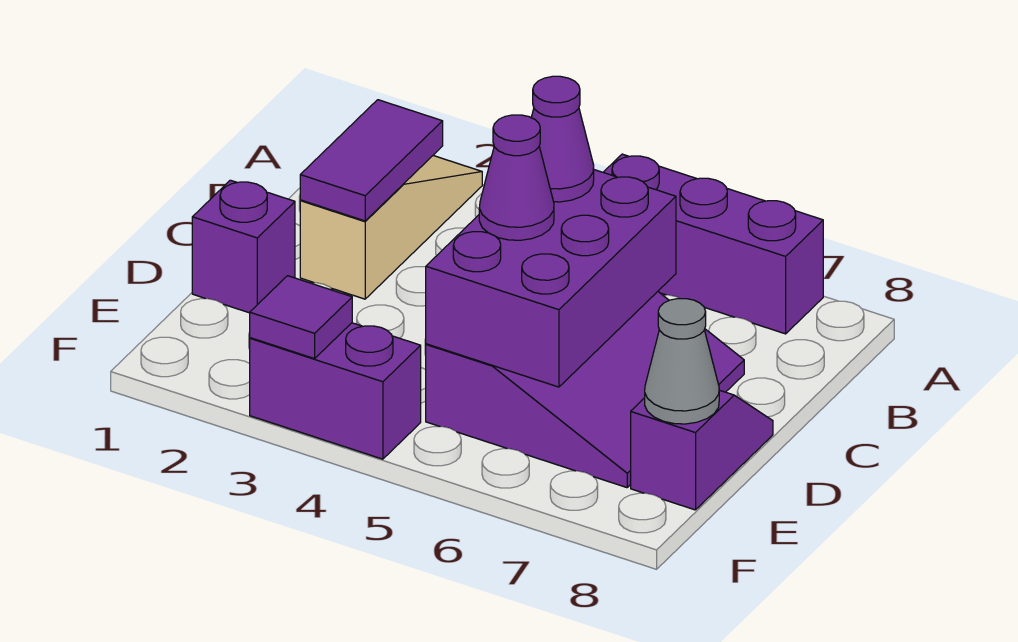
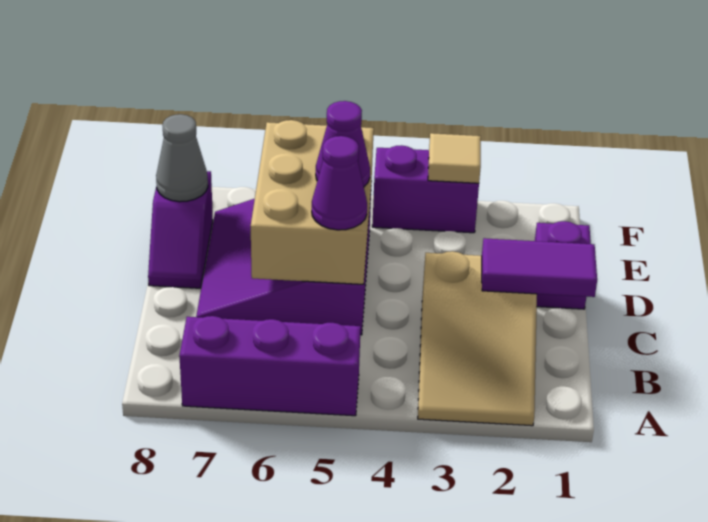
tan slope A2:C2 level 1 top C -> tan slope A2:C3 level 1 top C
purple tile B2:C2 level 2 -> purple tile C1:C2 level 2
purple brick C5:E6 level 2 -> tan brick C5:E6 level 2
purple tile F3 level 2 -> tan tile F3 level 2

